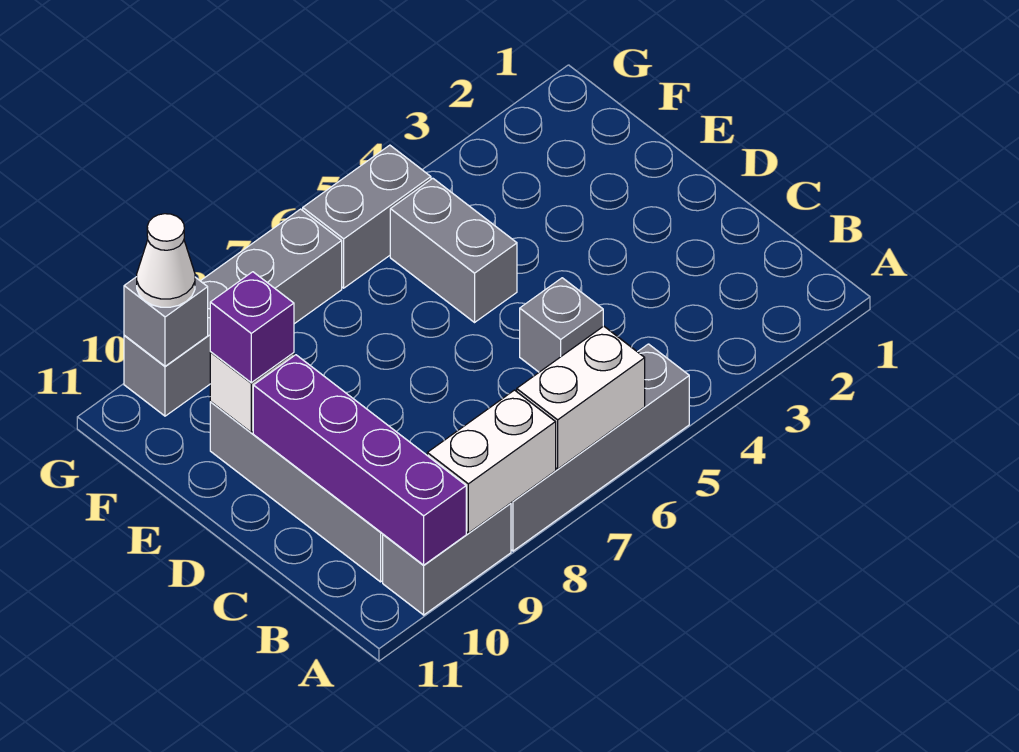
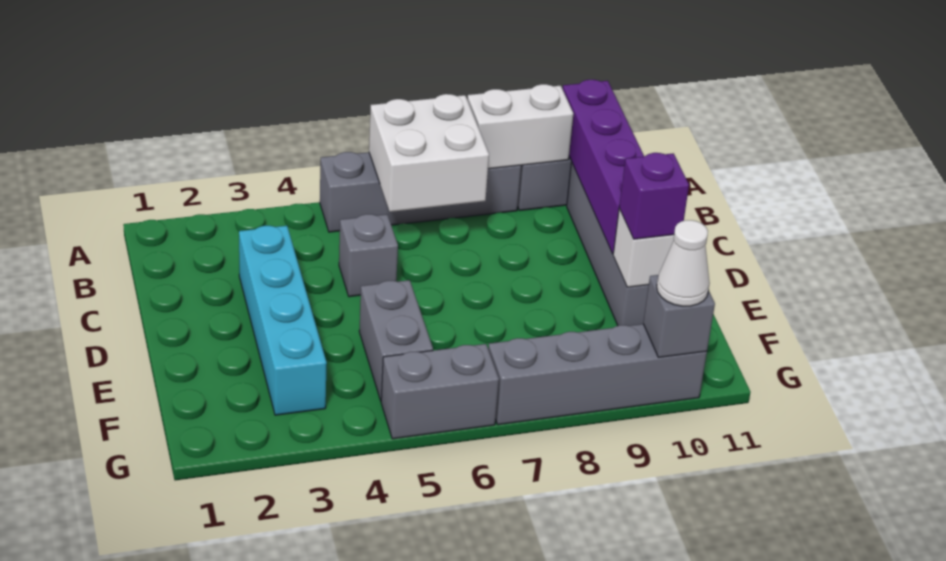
white brick A6:A7 level 2 -> white brick A6:B7 level 2
none -> cyan brick C3:F3 level 1

